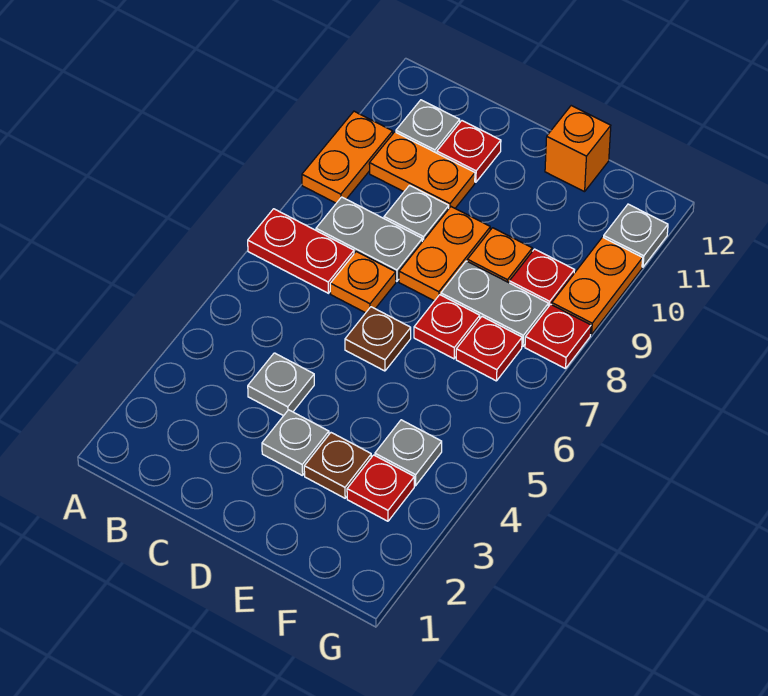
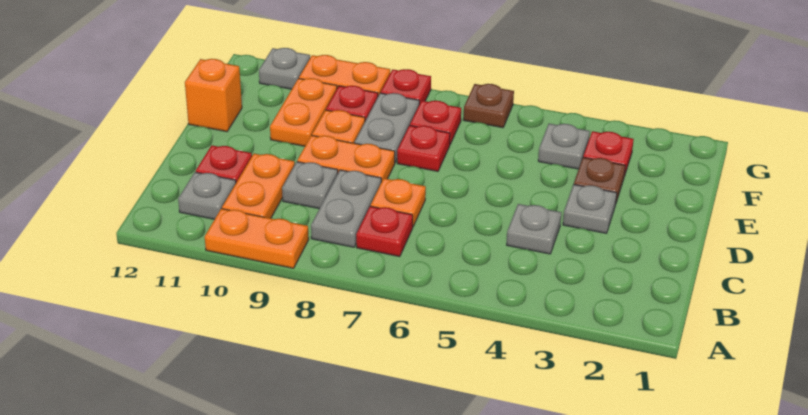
red plate A7:B7 level 1 -> red plate B7 level 1
brown plate D6 level 1 -> brown plate G6 level 1
none -> orange plate E10:F10 level 1

